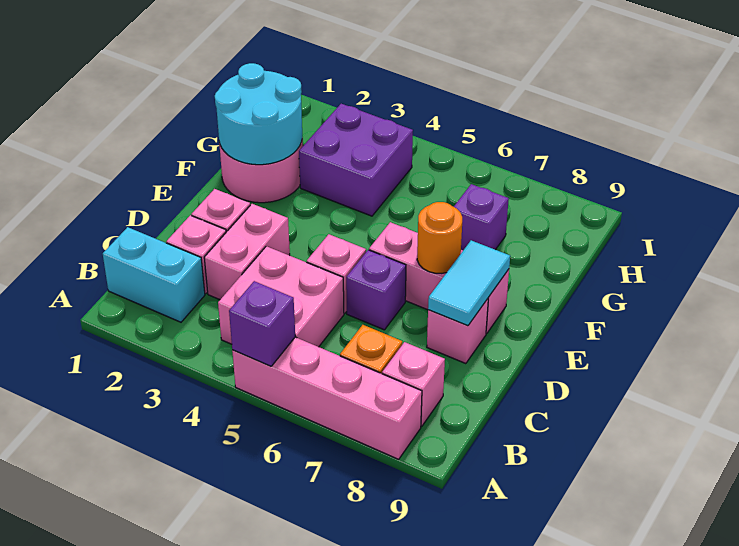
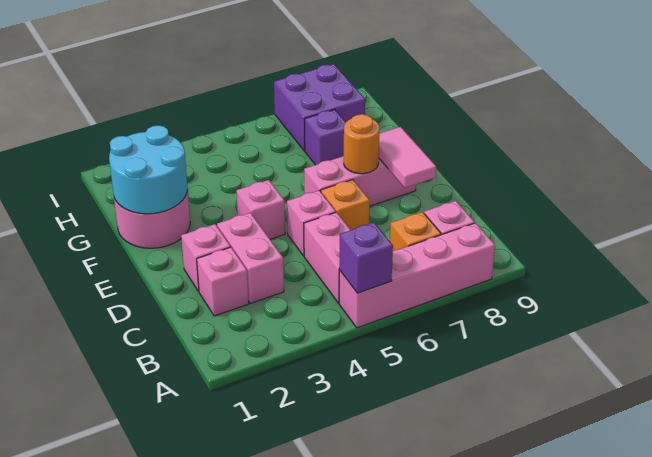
cyan brick B1:B2 level 1 -> none
pink brick B4:C5 level 1 -> pink brick B5:C5 level 1
purple brick D6 level 1 -> orange brick D6 level 1
pink brick D8 level 1 -> pink brick E4 level 1
cyan tile D8:E8 level 2 -> pink tile D8:E8 level 2
purple brick G3:H4 level 1 -> purple brick H7:I8 level 1

